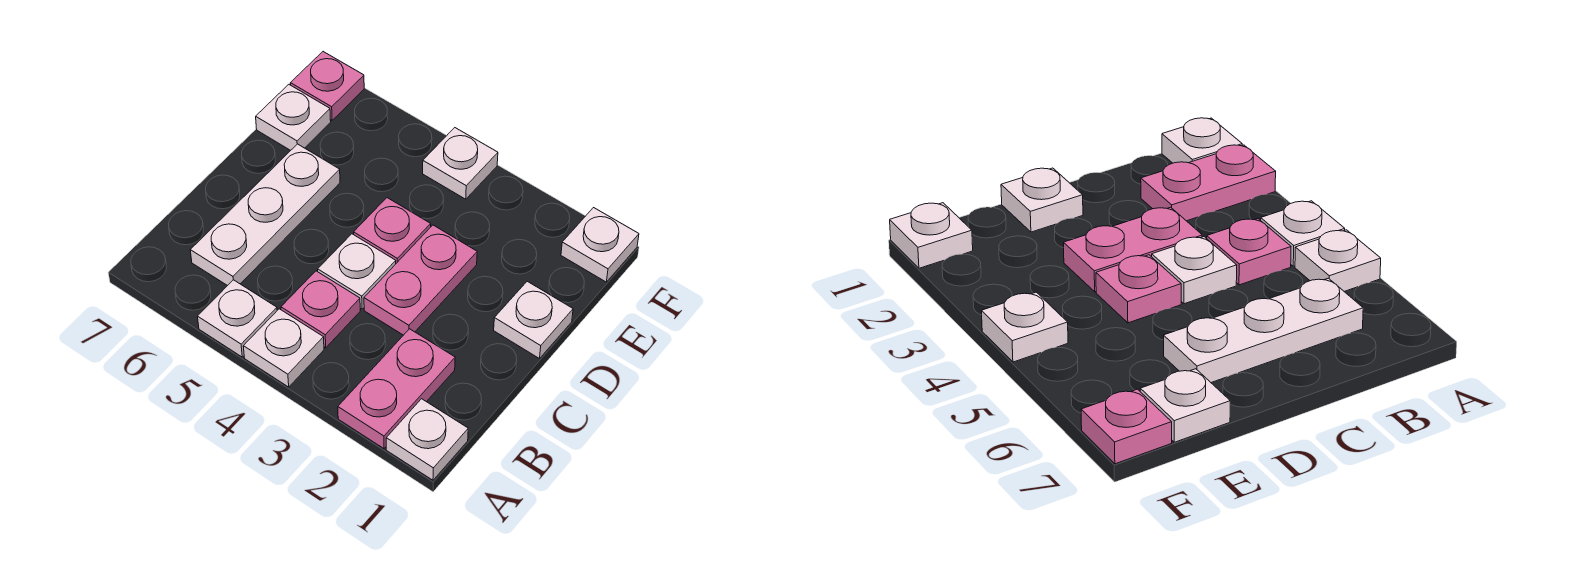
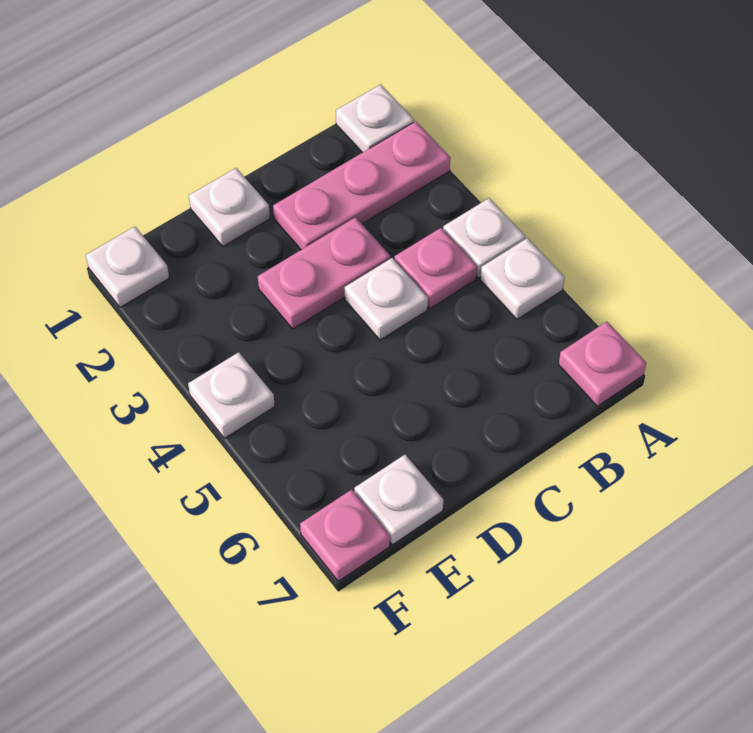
pink plate A2:B2 level 1 -> pink plate A2:C2 level 1
white plate B6:D6 level 1 -> none
pink plate D4 level 1 -> pink plate A7 level 1

